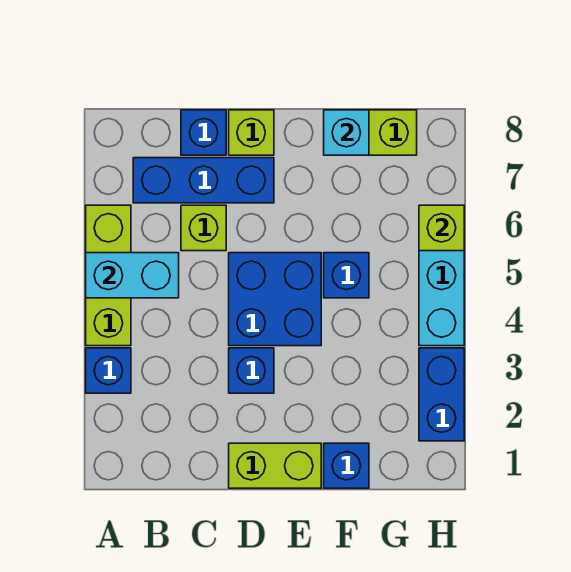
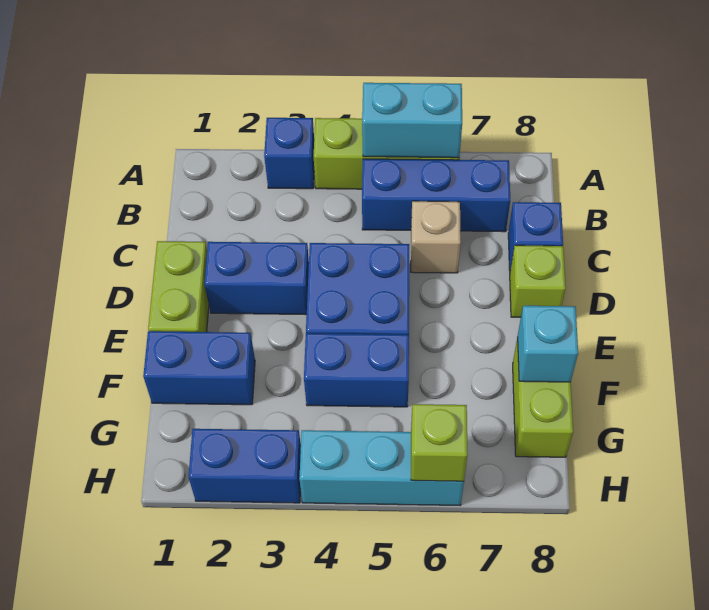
cyan brick A5:B5 level 2 -> cyan brick A5:A6 level 2
blue brick B7:D7 level 1 -> blue brick B5:B7 level 1
lime brick C6 level 1 -> tan brick C6 level 1
blue brick D3 level 1 -> blue brick D2:D3 level 1
blue brick F1 level 1 -> blue brick F1:F2 level 1
blue brick F5 level 1 -> blue brick F4:F5 level 1

